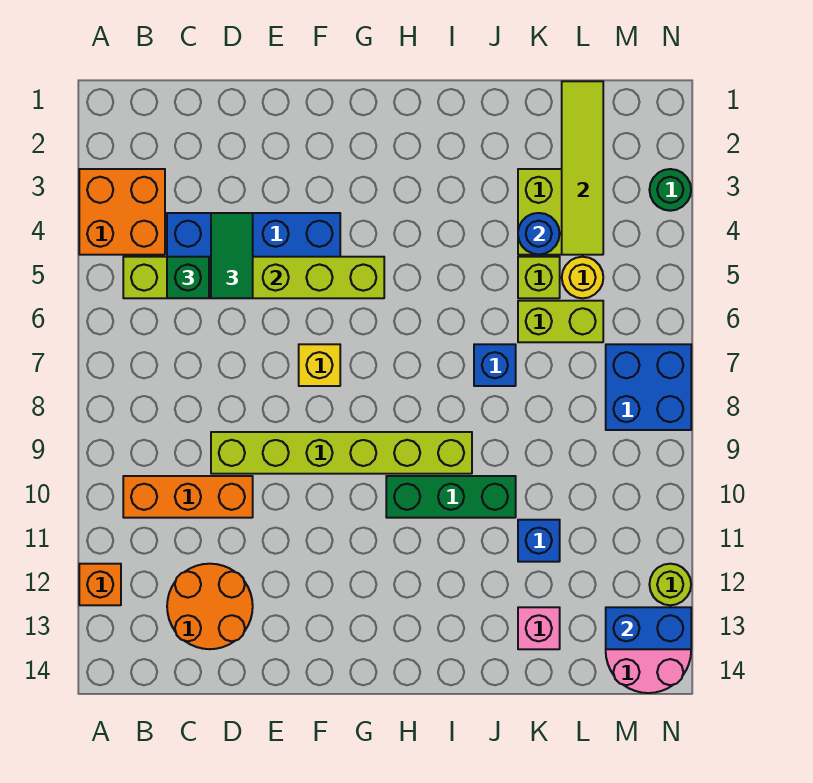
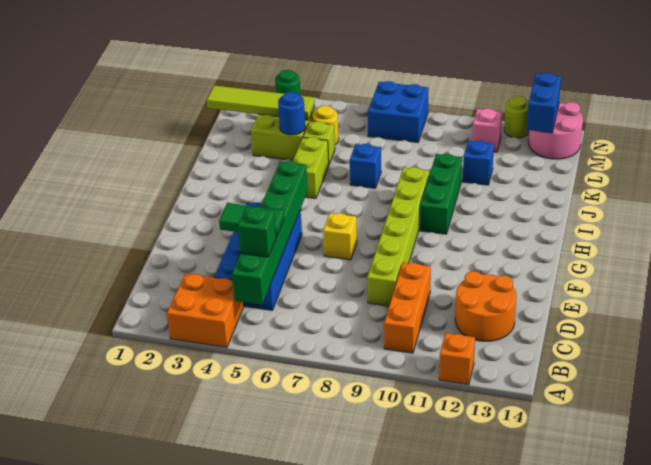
lime brick B5:G5 level 2 -> green brick B5:G5 level 2
lime brick K6:L6 level 1 -> lime brick I5:J5 level 1
pink brick K13 level 1 -> pink brick M11 level 1

